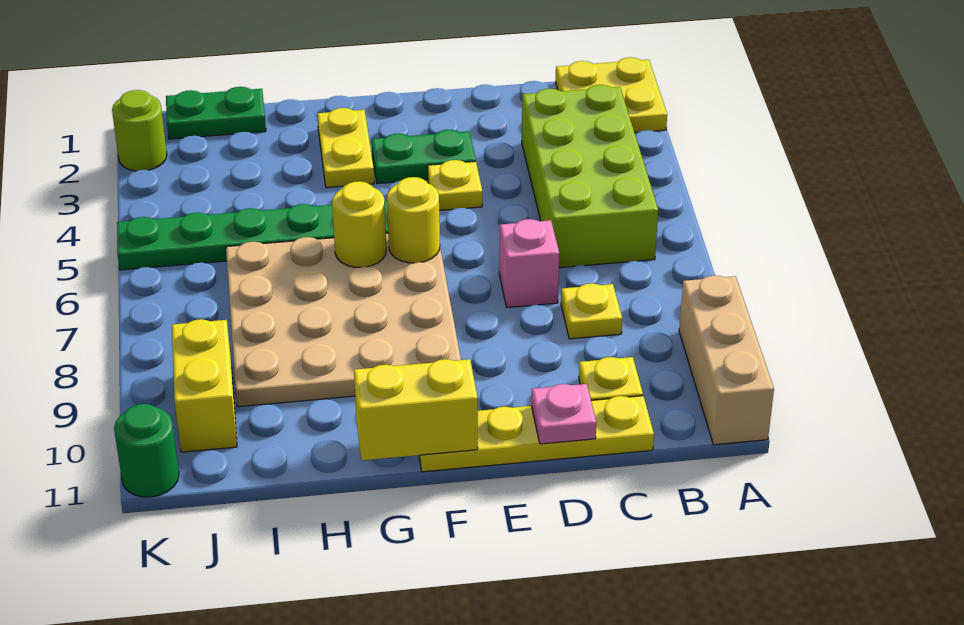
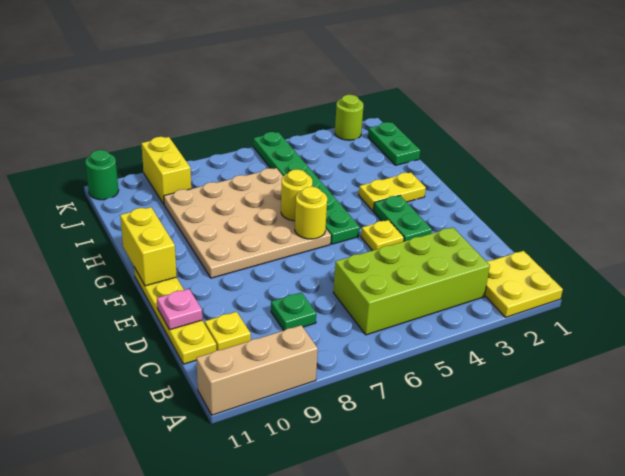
yellow plate C8 level 1 -> green plate C8 level 1
pink brick D7 level 1 -> none
yellow brick J9:J10 level 1 -> yellow brick J9:K9 level 1

